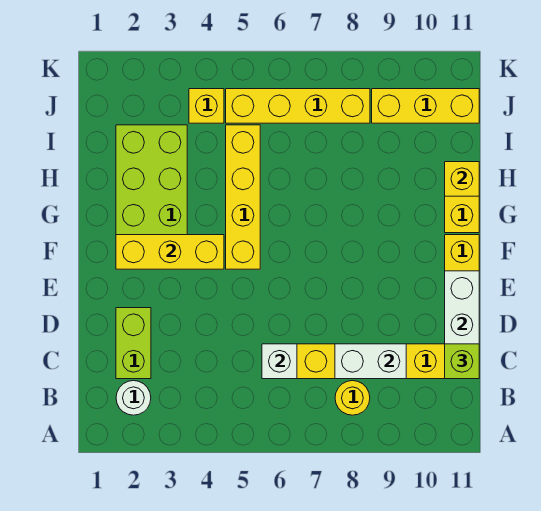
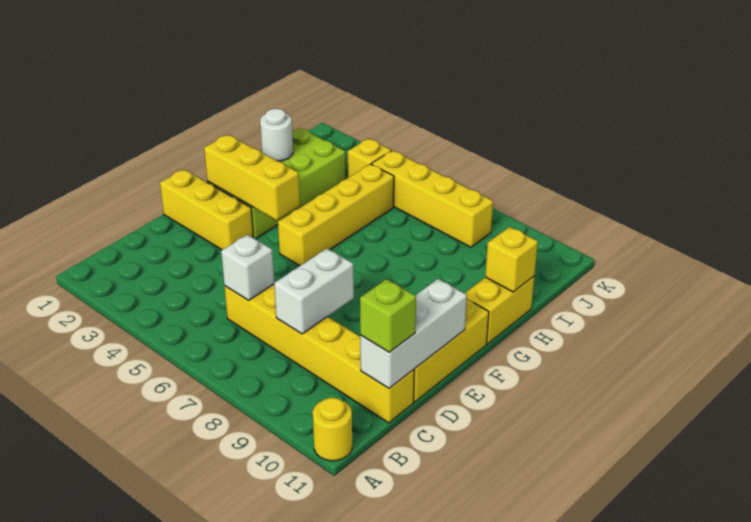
white round brick B2 level 1 -> white round brick H2 level 2
yellow round brick B8 level 1 -> yellow round brick A11 level 1
lime brick C2:D2 level 1 -> none
white brick C8:C9 level 2 -> white brick C8:D8 level 2
yellow brick J9:J11 level 1 -> yellow brick E1:E3 level 1

